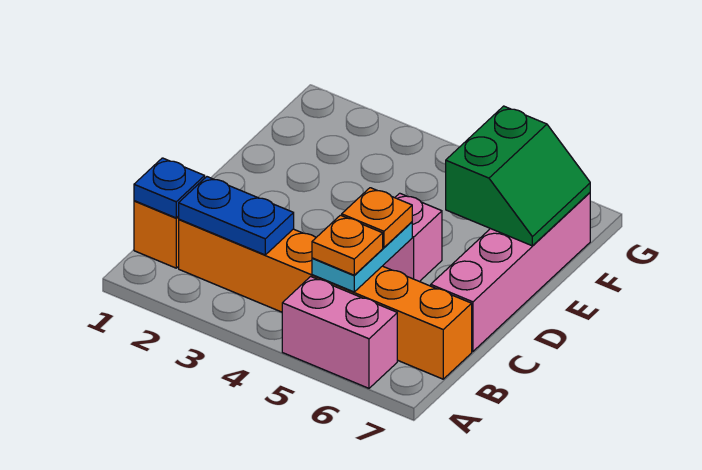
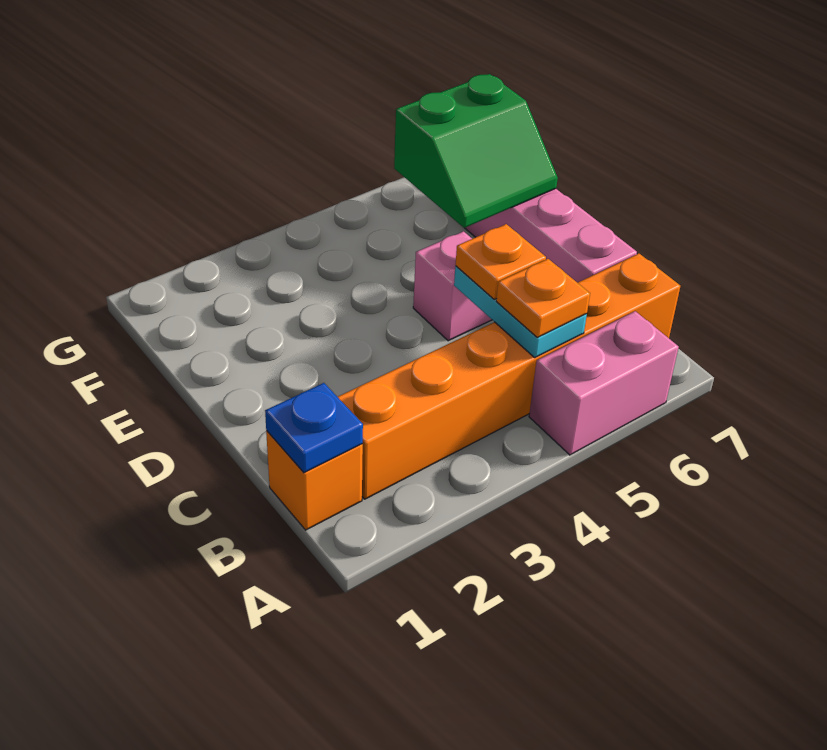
blue plate B2:B3 level 2 -> none
green slope E6:F7 level 2 top 6 -> green slope E6:F7 level 2 top F

